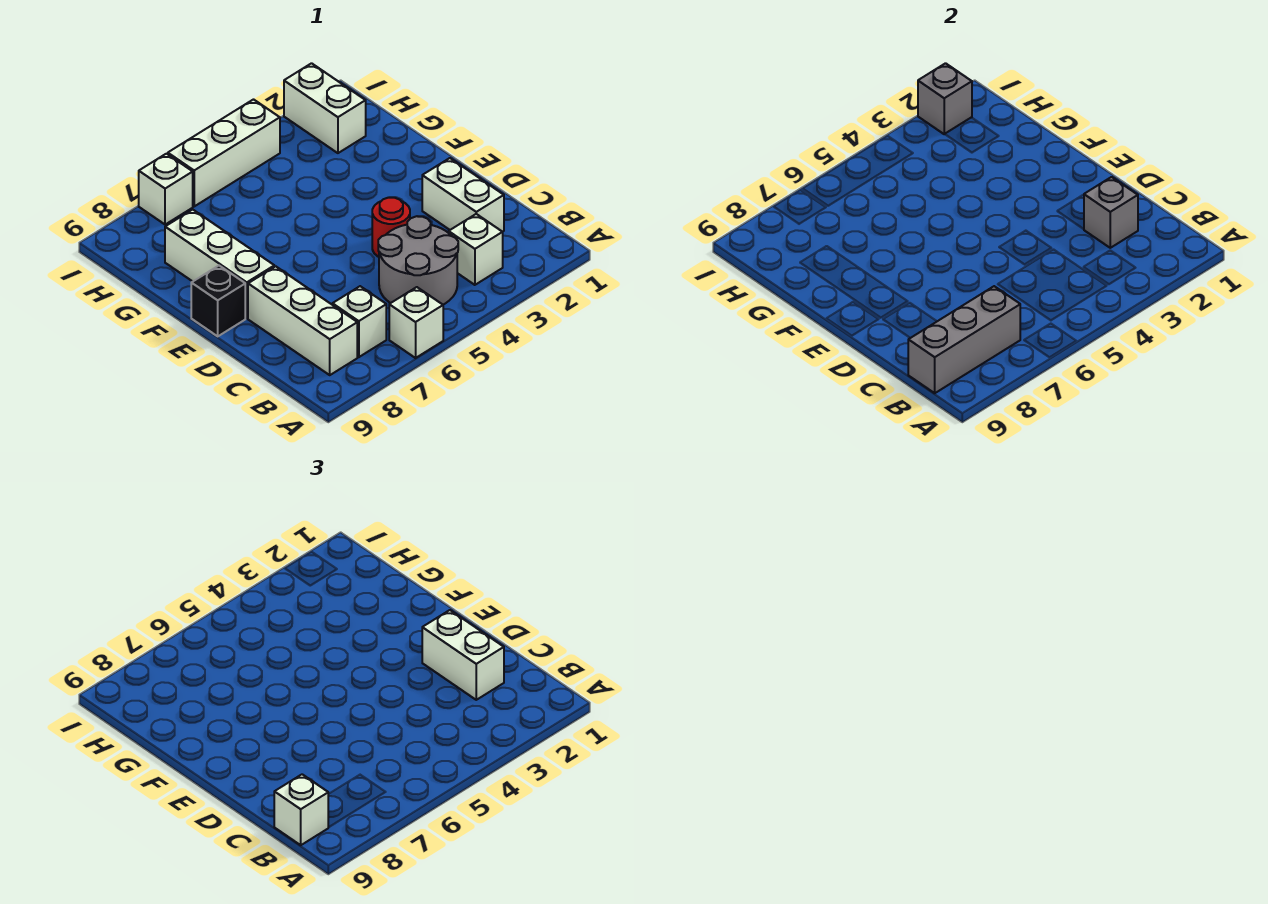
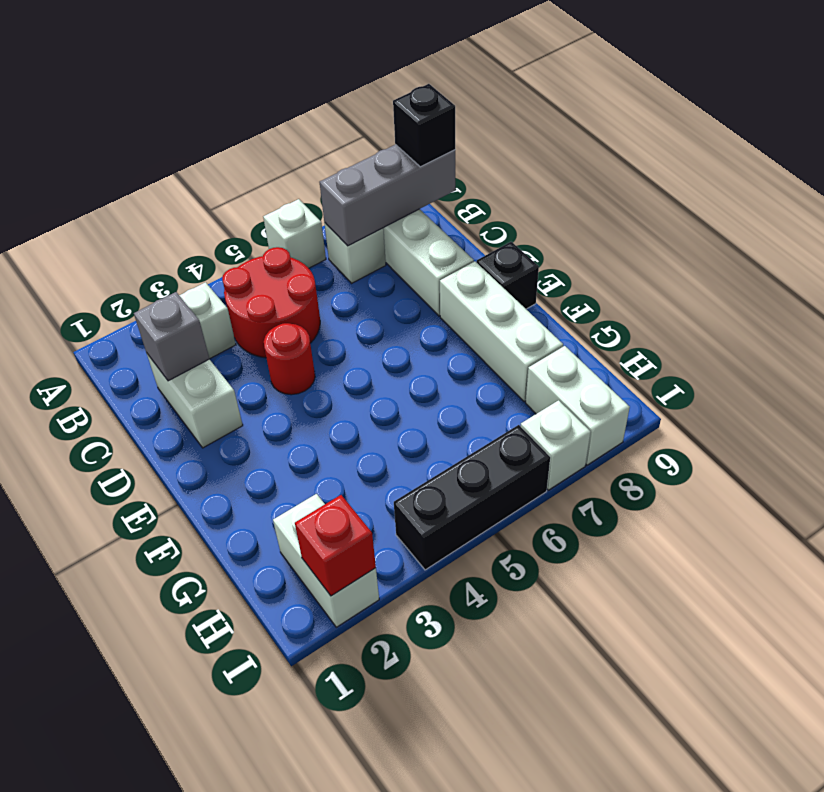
grey round brick B4:C5 level 1 -> red round brick B4:C5 level 1
white brick B9 level 3 -> black brick B9 level 3
white brick C2:D2 level 3 -> white brick H8:I8 level 1
grey brick I2 level 2 -> red brick I2 level 2
white brick I4:I6 level 1 -> black brick I4:I6 level 1

